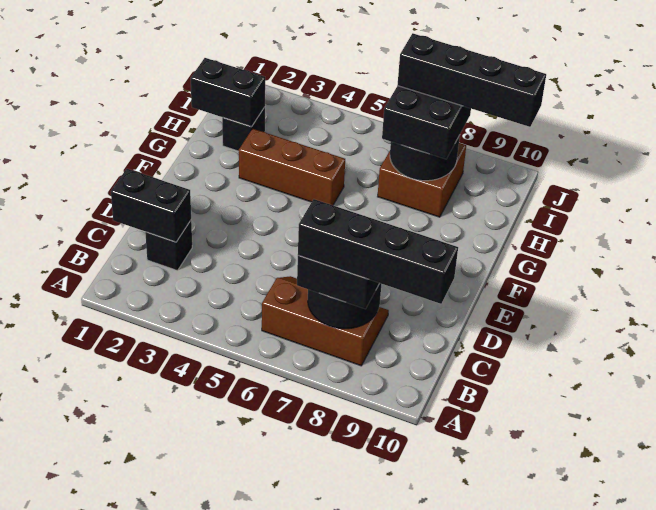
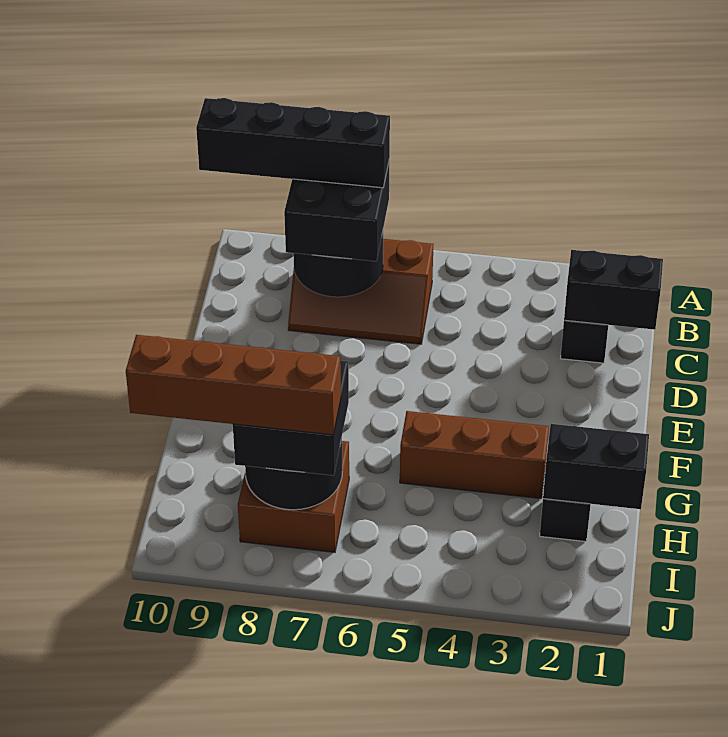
black brick I7:I10 level 4 -> brown brick I7:I10 level 4

